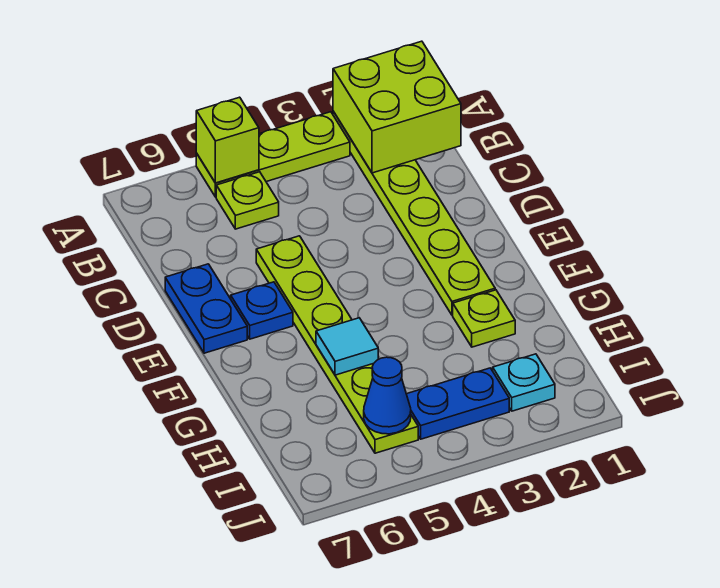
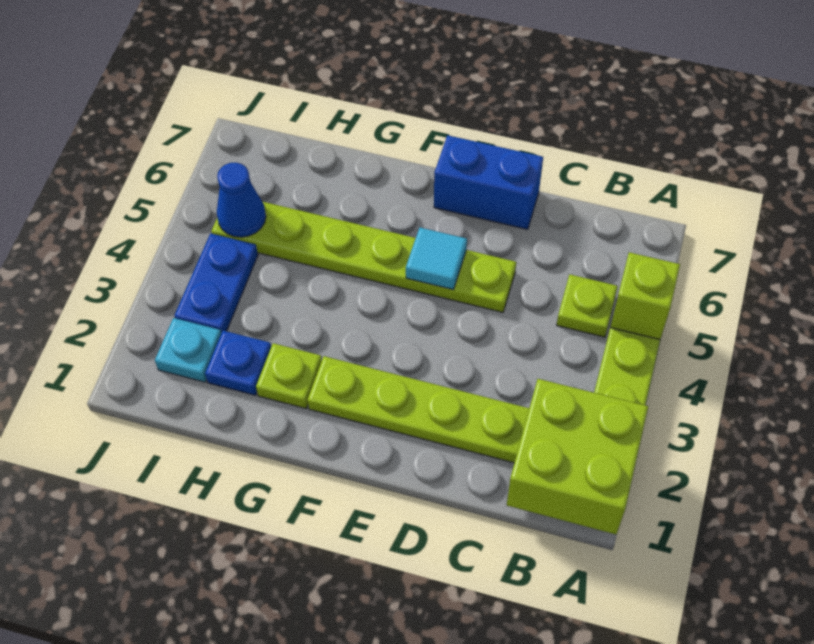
blue plate D7:E7 level 1 -> blue brick D7:E7 level 1
blue plate E6 level 1 -> blue plate H2 level 1
cyan tile G5 level 2 -> cyan tile E5 level 2

